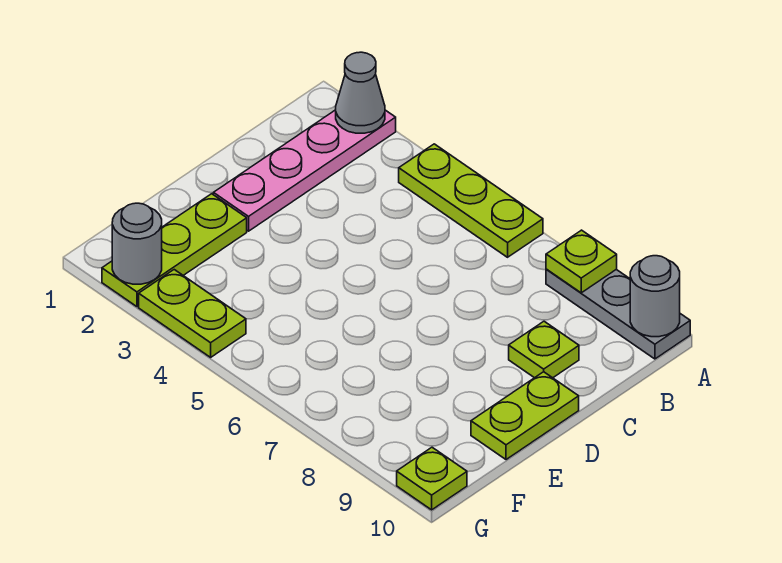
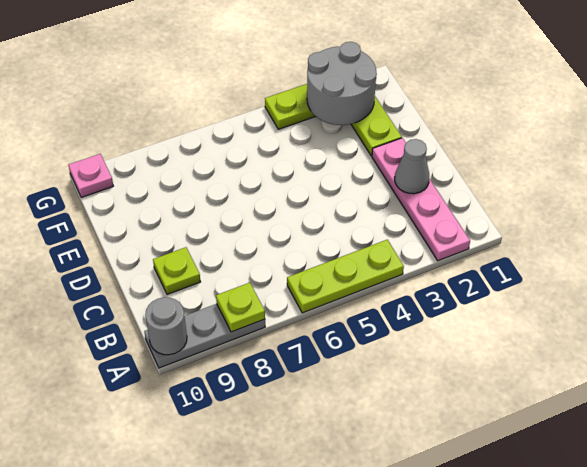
grey cone A2 level 2 -> grey cone C2 level 2
lime plate D10:E10 level 1 -> none
grey round brick G2 level 2 -> grey round brick F2:G3 level 2
lime plate G10 level 1 -> pink plate G10 level 1

